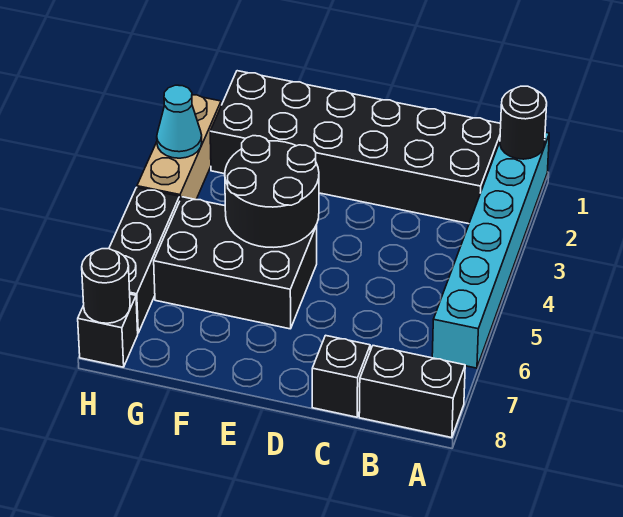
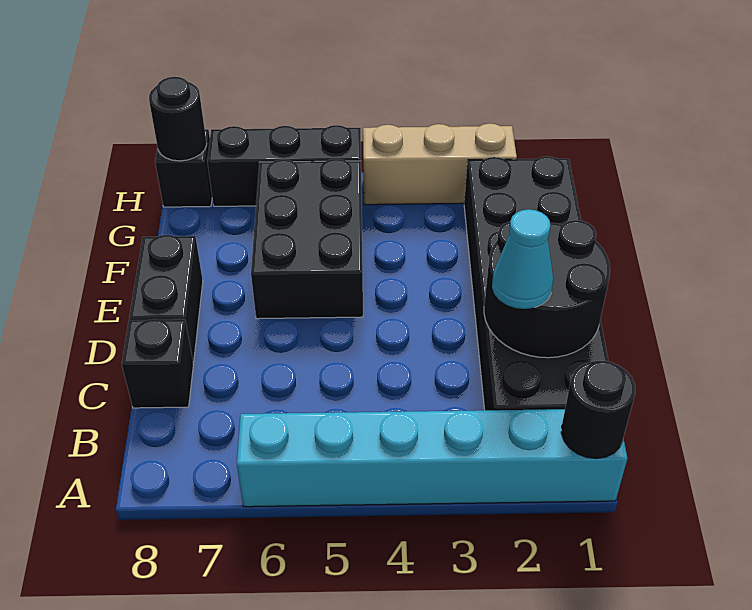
black brick A8:B8 level 1 -> black brick D8:E8 level 1
black round brick E4:F5 level 2 -> black round brick C1:D2 level 2
cyan cone H3 level 2 -> cyan cone C2 level 3

